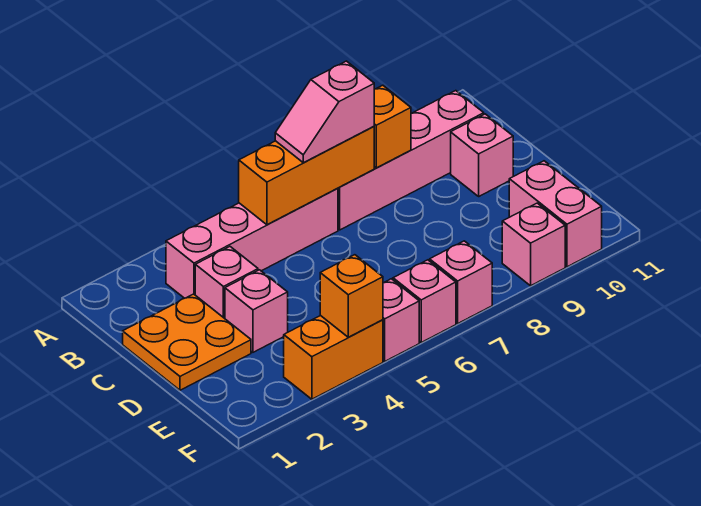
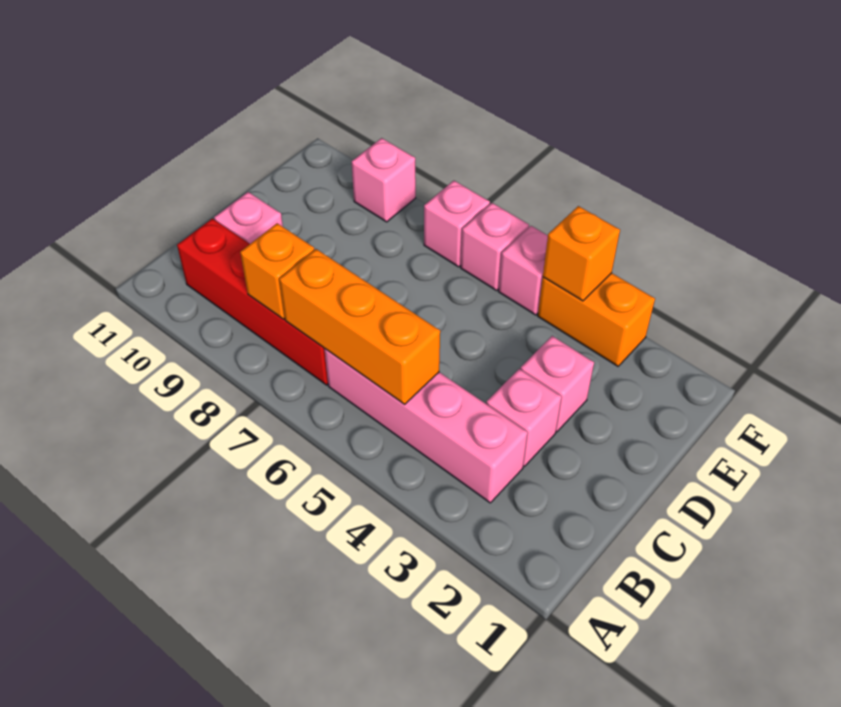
pink slope B6:B7 level 3 top 7 -> none
pink brick B7:B10 level 1 -> red brick B7:B10 level 1
orange plate C1:D2 level 1 -> none
pink brick E10:F10 level 1 -> none

